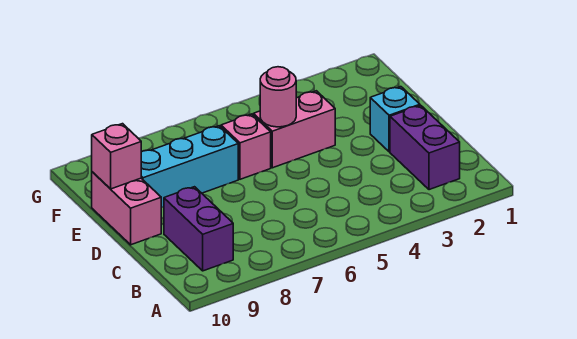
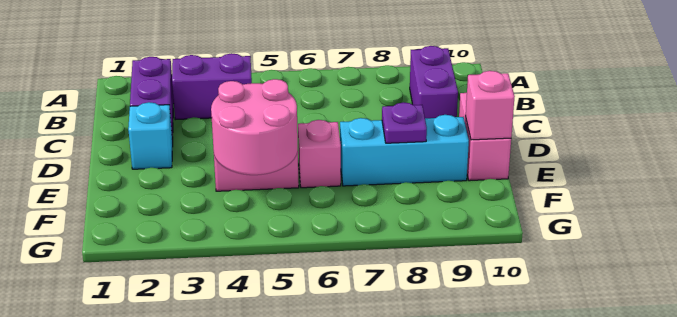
none -> purple brick B3:B4 level 1
pink round brick E5 level 2 -> pink round brick E4:F5 level 2
none -> purple plate E8 level 2

